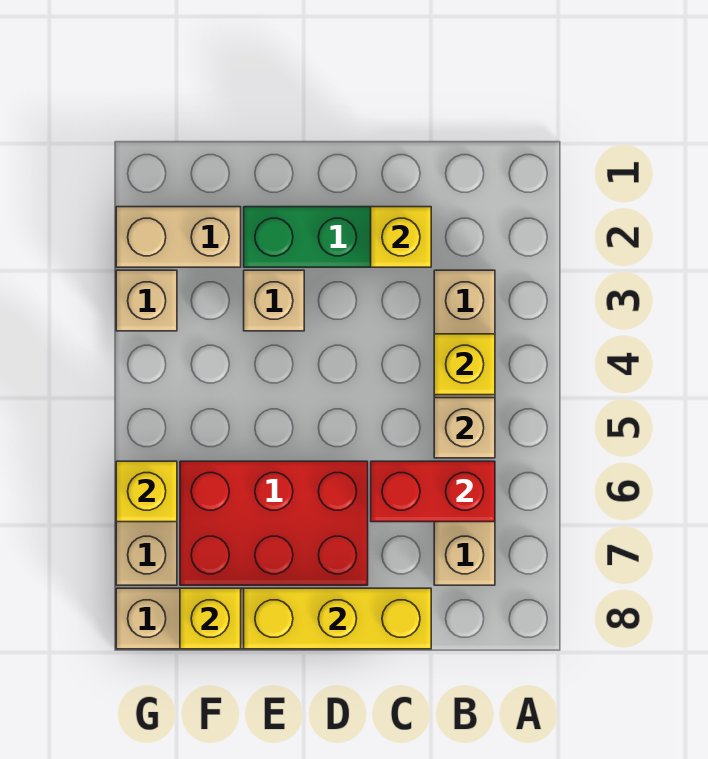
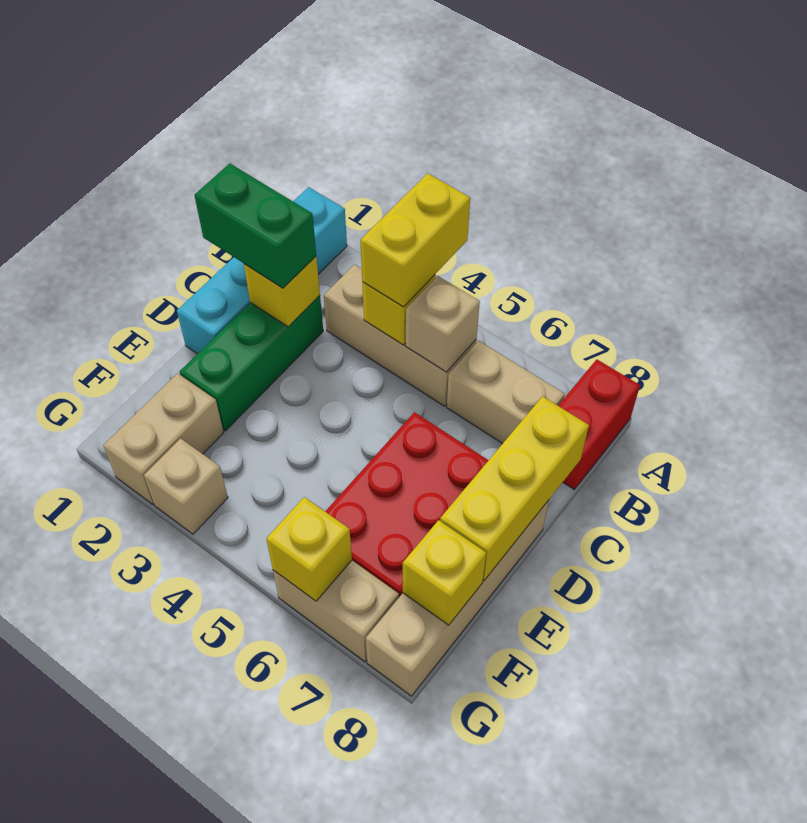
none -> cyan brick A1:D1 level 1
none -> yellow brick A4:B4 level 3
red brick B6:C6 level 2 -> red brick A8:B8 level 1
none -> green brick C1:C2 level 3
tan brick E3 level 1 -> none

